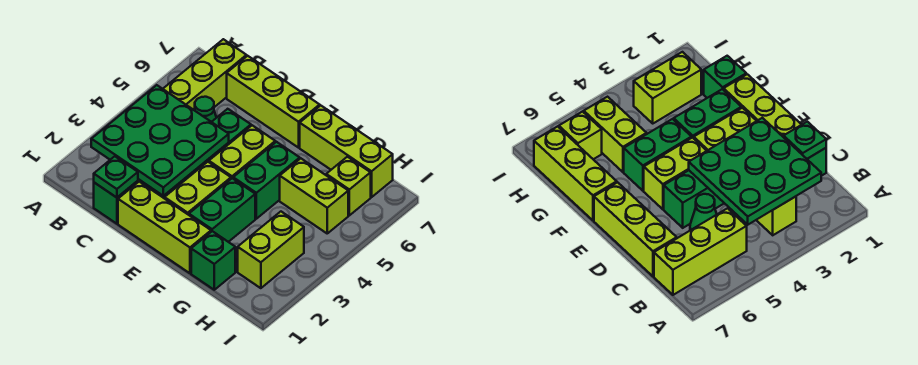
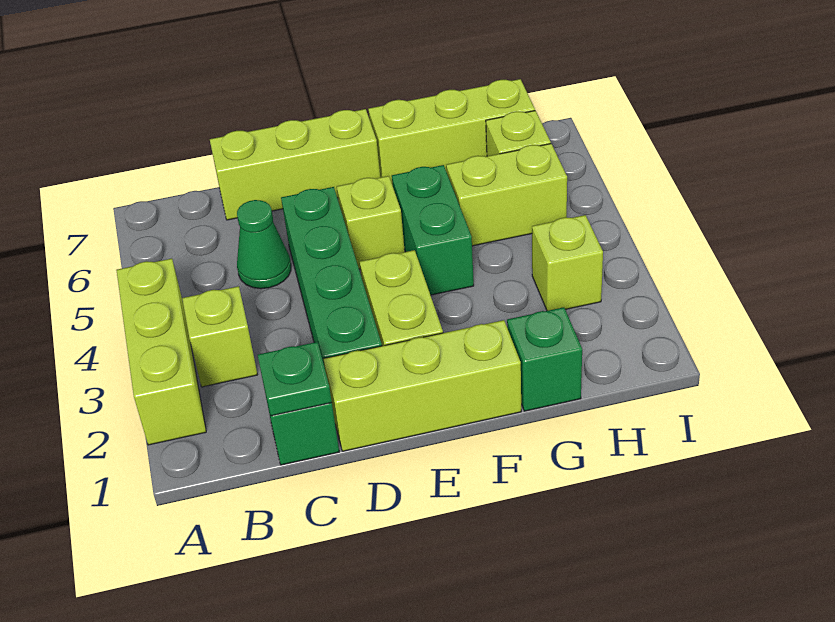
green plate B2:D4 level 2 -> none
lime brick B5:B7 level 1 -> lime brick A2:A4 level 1
lime brick E4:E5 level 1 -> lime brick E5 level 1
green brick F2:F3 level 1 -> none
lime brick H2:H3 level 1 -> lime brick H3 level 1

